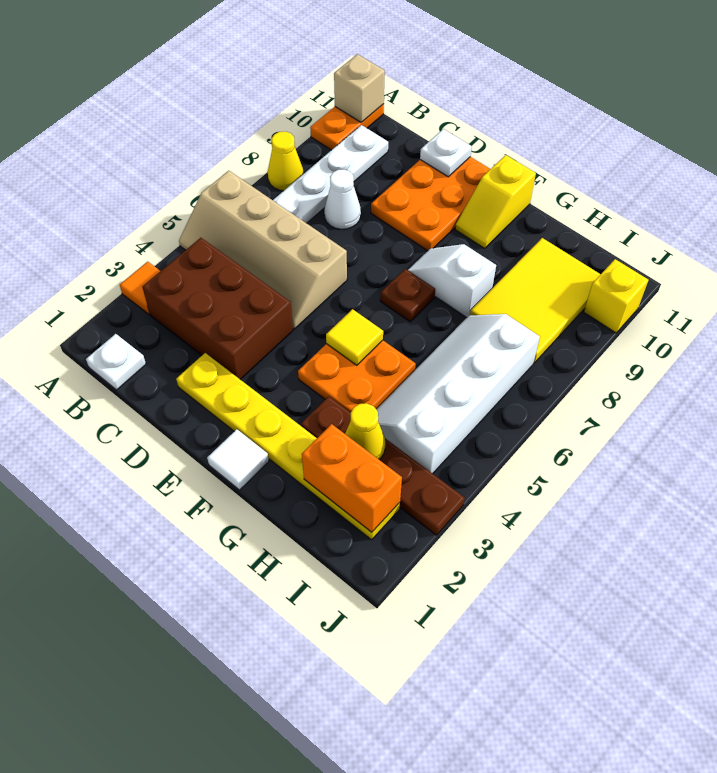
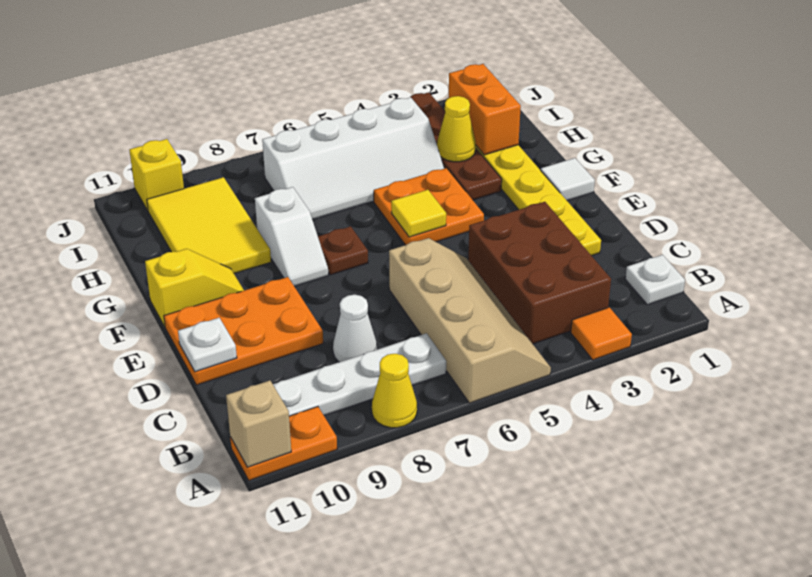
yellow tile H8:I10 level 1 -> yellow tile G9:I10 level 1

